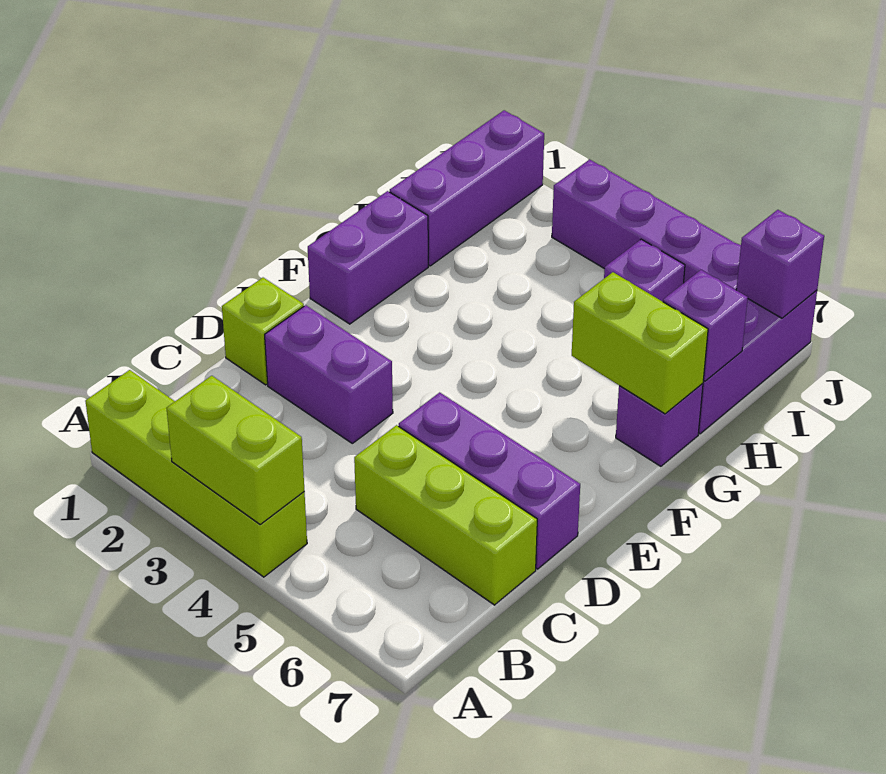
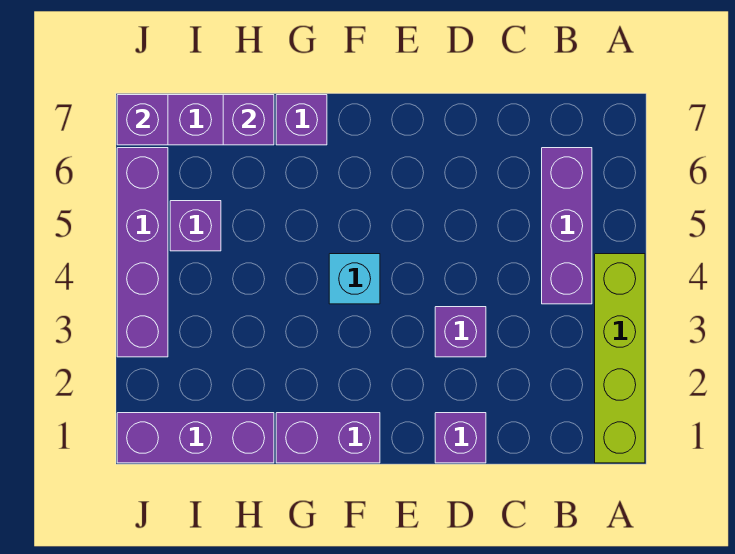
lime brick A3:A4 level 2 -> none
lime brick C5:C7 level 1 -> none
lime brick D1 level 1 -> purple brick D1 level 1
purple brick D2:D3 level 1 -> purple brick D3 level 1
purple brick D5:D7 level 1 -> purple brick B4:B6 level 1
none -> cyan brick F4 level 1
lime brick G6:G7 level 2 -> none

